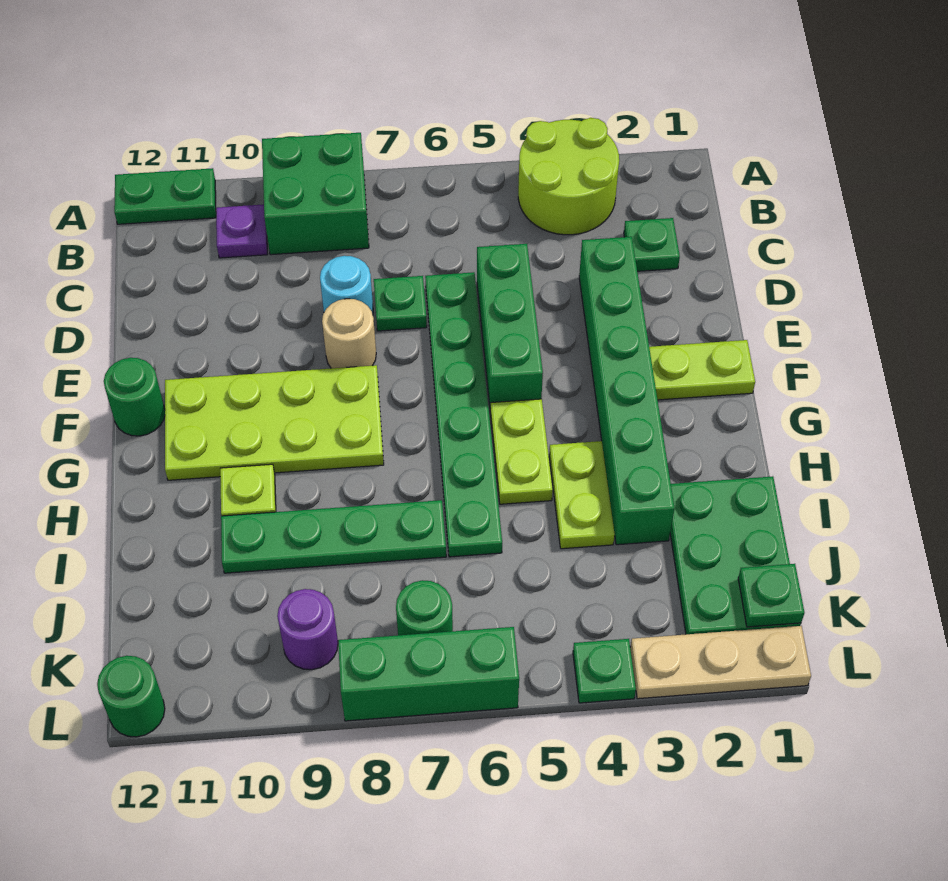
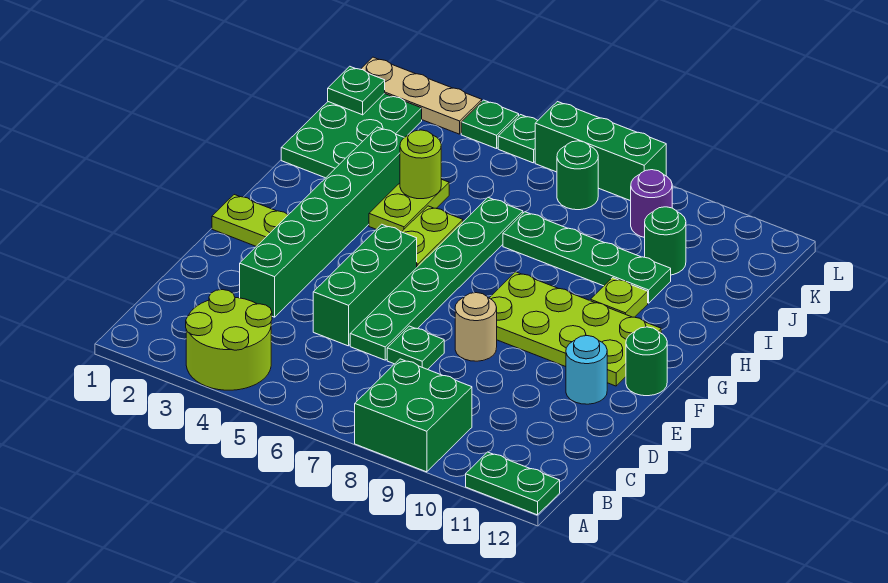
purple plate B10 level 1 -> none
green plate C2 level 1 -> green plate L5 level 1
cyan round brick D8 level 1 -> cyan round brick E11 level 1
none -> lime round brick I4 level 2
green round brick L12 level 1 -> green round brick J10 level 1

